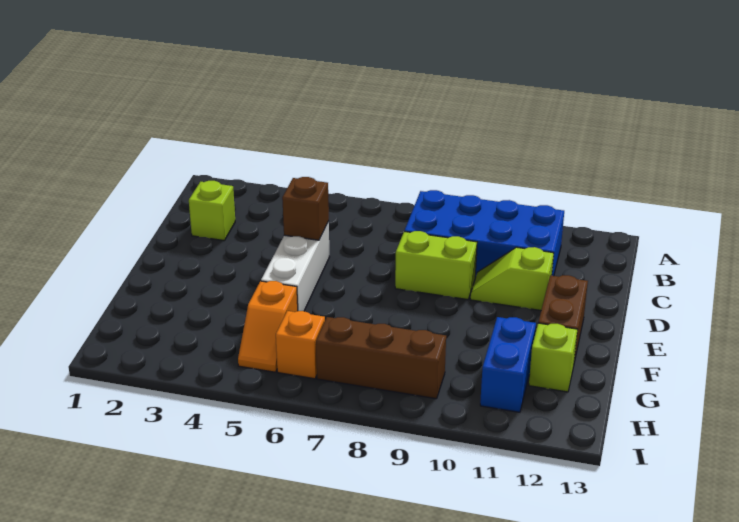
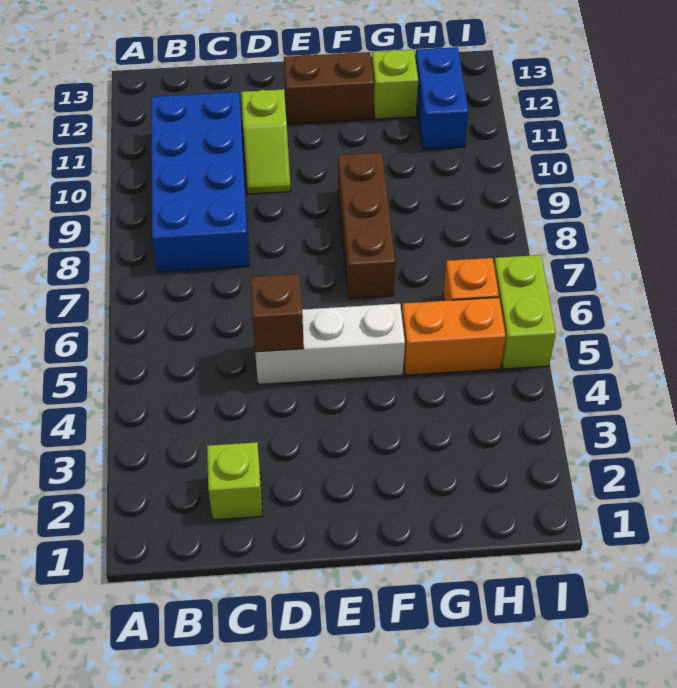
lime brick D8:D9 level 1 -> lime brick I5:I6 level 1
orange slope G5:H5 level 1 top G -> orange brick G5:H5 level 1
blue brick G11:H11 level 1 -> blue brick H11:H12 level 1
brown brick H7:H9 level 1 -> brown brick F7:F9 level 1

